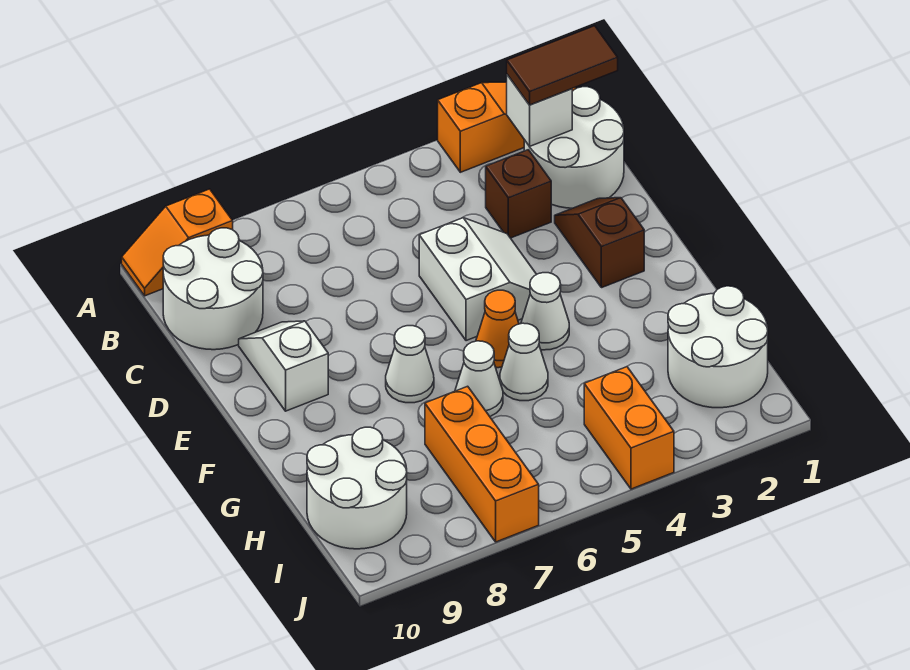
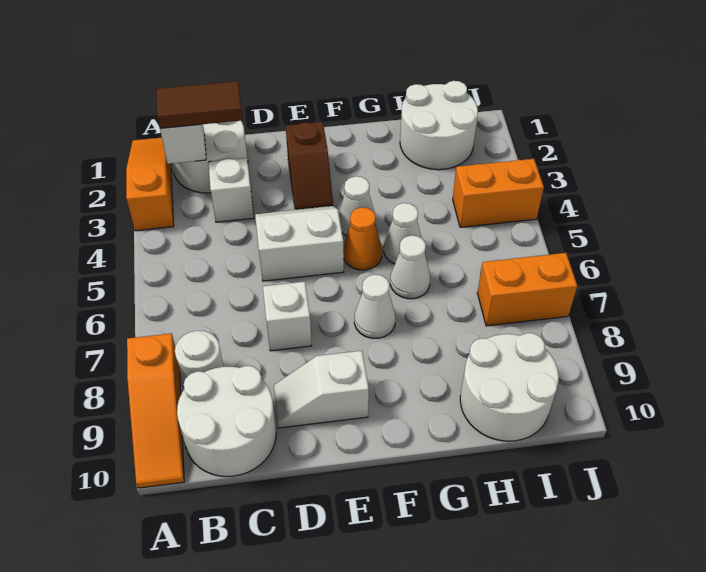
orange slope A9:A10 level 1 top 9 -> orange slope A8:A10 level 1 top 8
brown tile B1:B2 level 3 -> brown tile B2:C2 level 3
none -> white round brick B8 level 1
brown brick C3 level 1 -> white brick C3 level 1
brown slope D2:E2 level 1 top E -> brown slope E2:E3 level 1 top 2
none -> white brick D7 level 1
orange brick H7:J7 level 1 -> orange brick I7:J7 level 1

